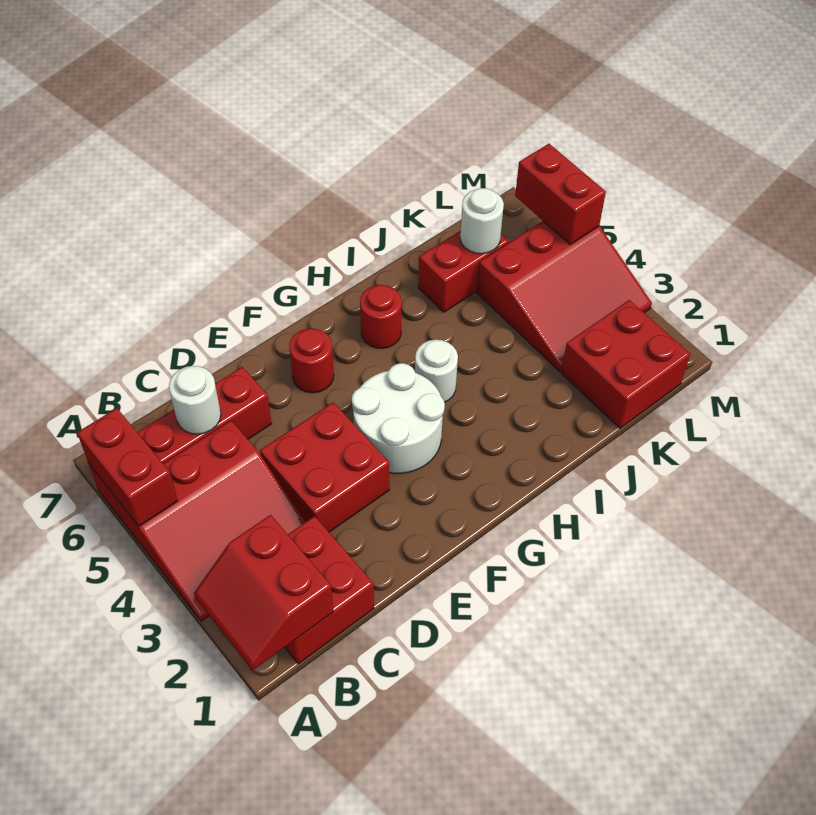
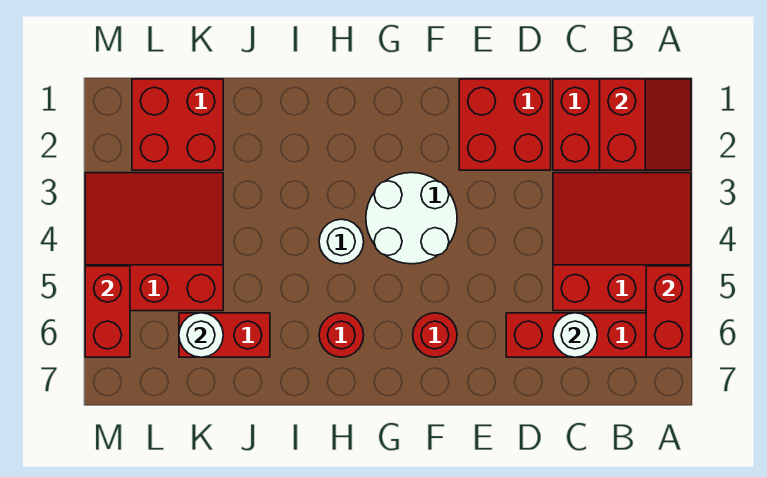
red brick D3:E4 level 1 -> red brick D1:E2 level 1

